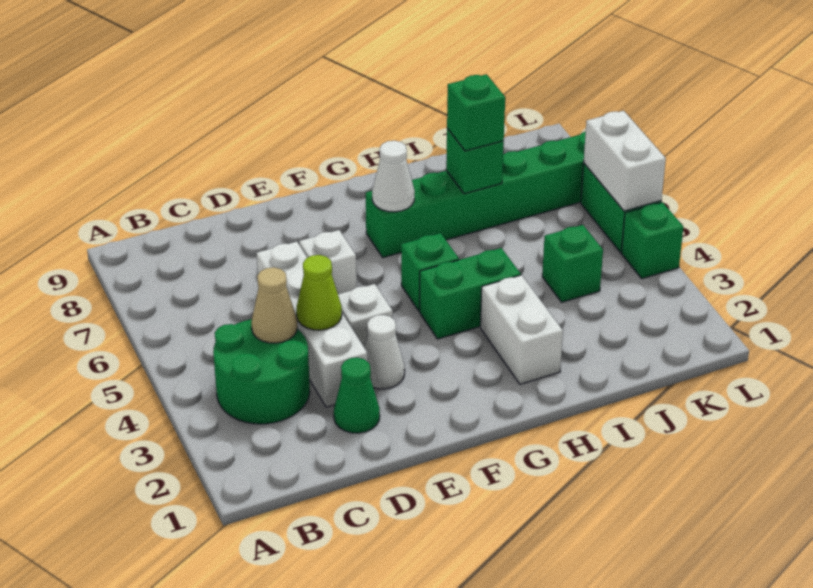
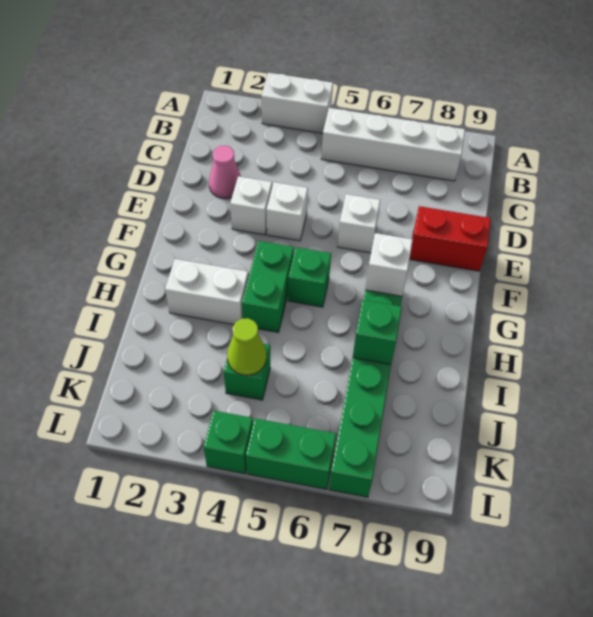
green round brick B3:C4 level 1 -> none
tan cone C4 level 2 -> none
green cone D2 level 1 -> pink cone D2 level 1
white brick D3:D6 level 1 -> white brick B5:B8 level 1
lime cone D4 level 2 -> lime cone J4 level 2
white cone E3 level 1 -> white brick E3 level 1
none -> red brick E8:E9 level 1
white cone G7 level 2 -> white brick G7 level 2
green brick I7 level 3 -> none
white brick L5:L6 level 2 -> white brick A3:A4 level 1

